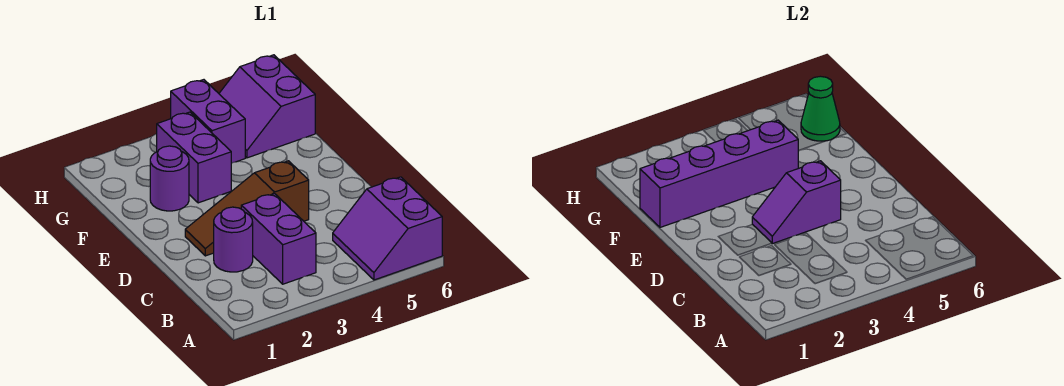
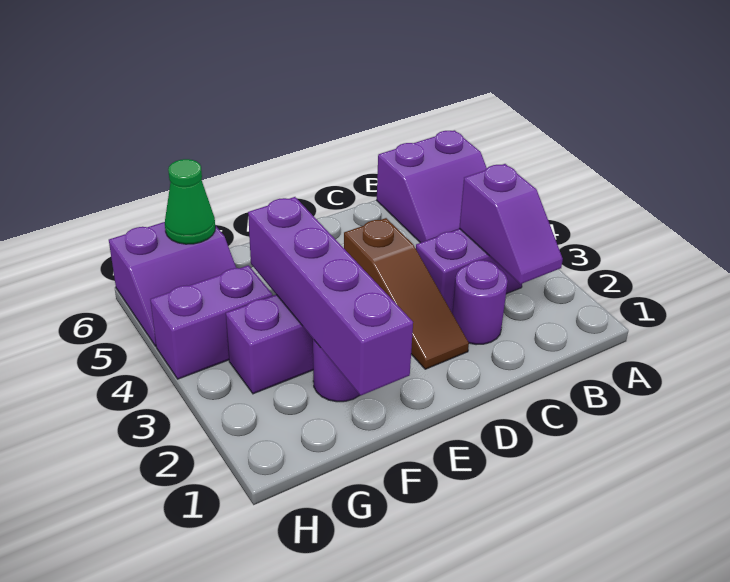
purple slope D3:D4 level 2 top 4 -> purple slope B2:B3 level 2 top 3

